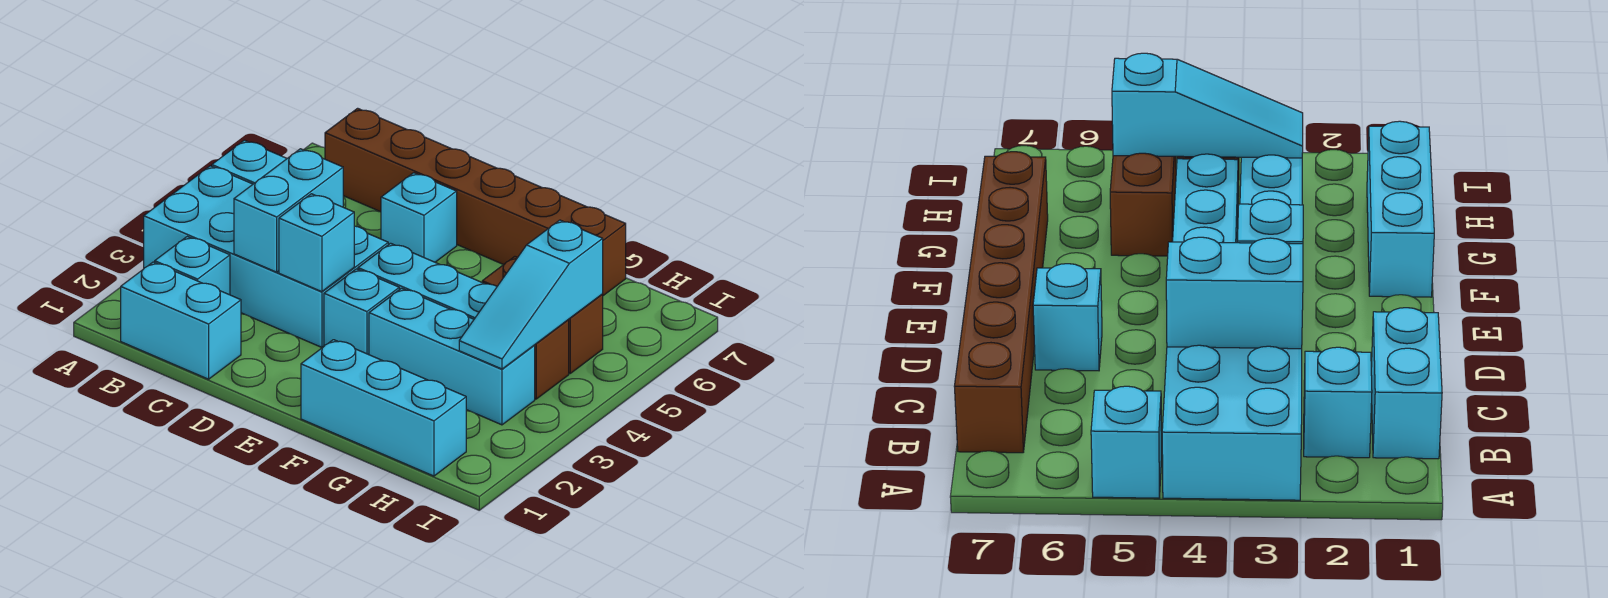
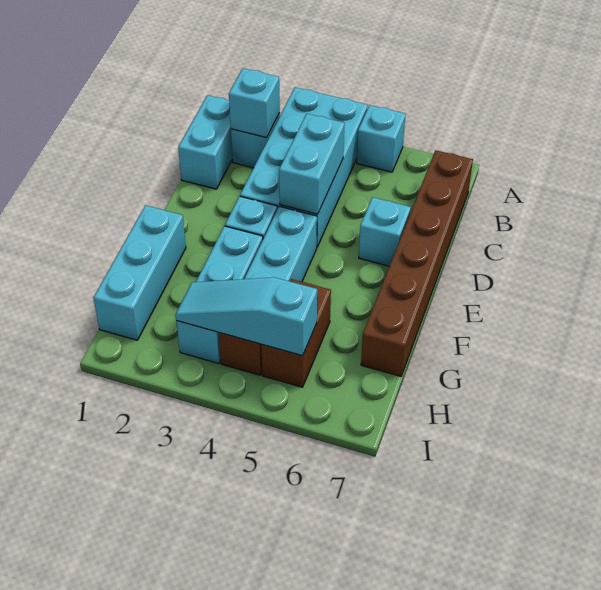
cyan brick C3:C4 level 2 -> cyan brick C4:D4 level 2
cyan brick D3 level 2 -> cyan brick B2 level 2

